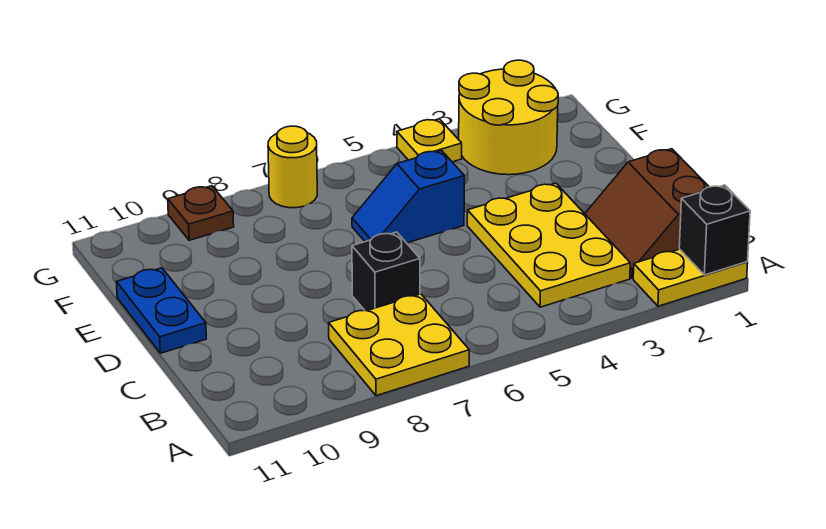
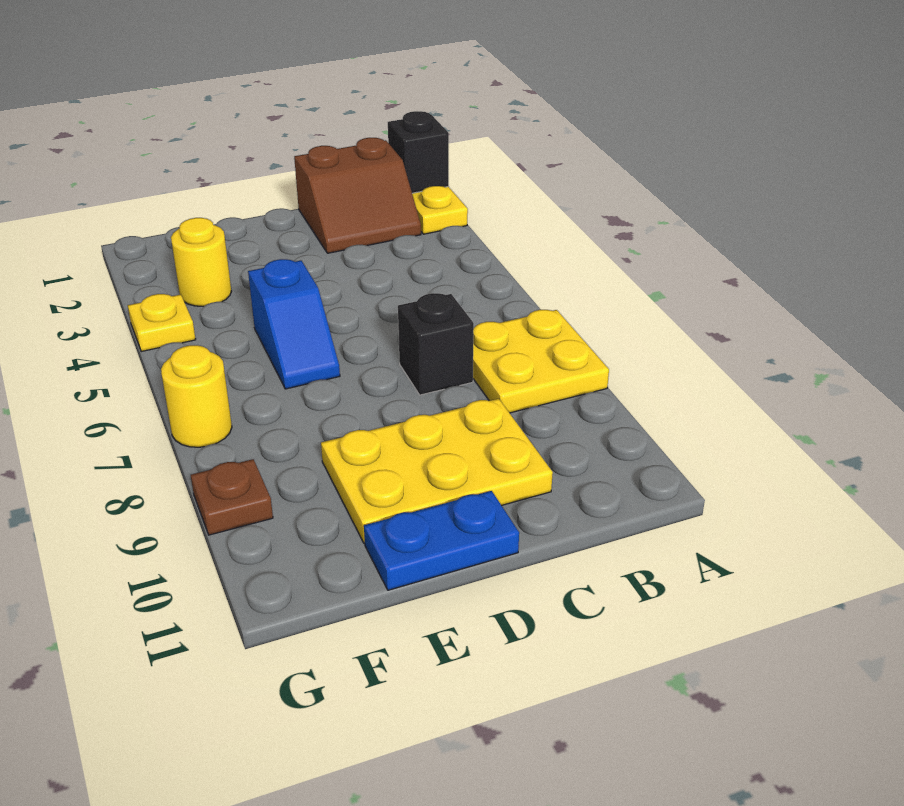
yellow plate B3:D4 level 1 -> yellow plate C9:E10 level 1
yellow round brick F2:G3 level 1 -> yellow round brick F3 level 1

